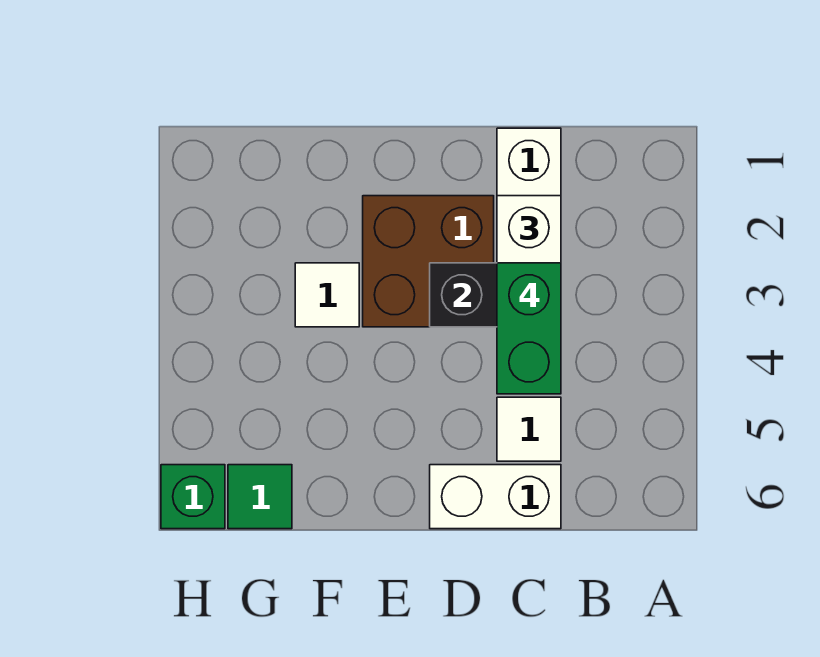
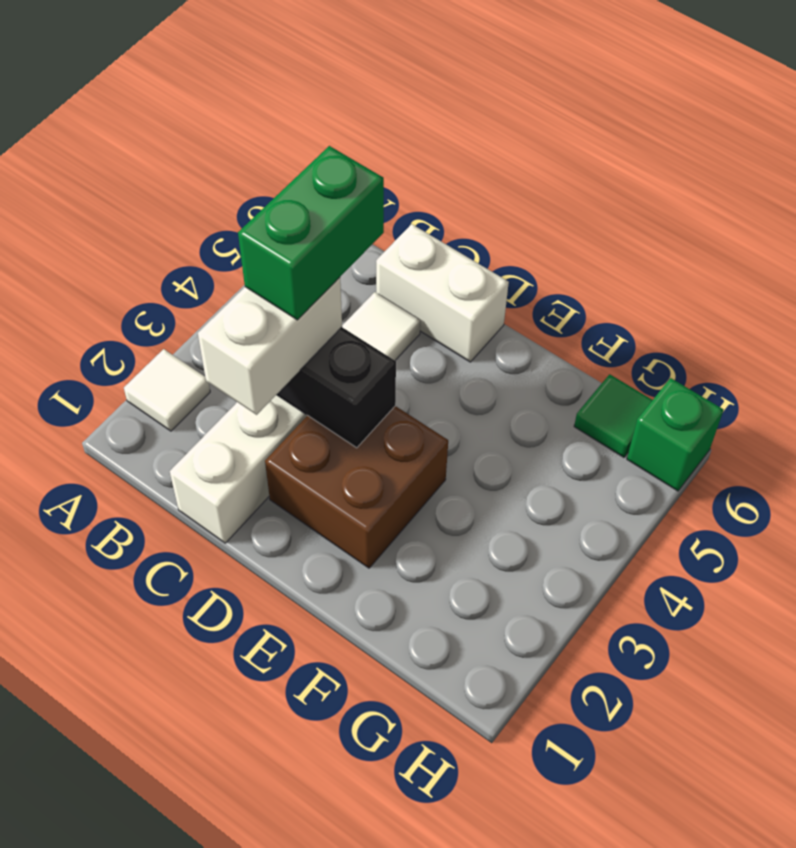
white tile F3 level 1 -> white tile A2 level 1

